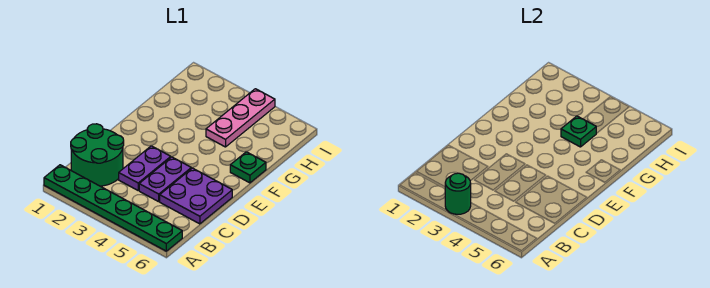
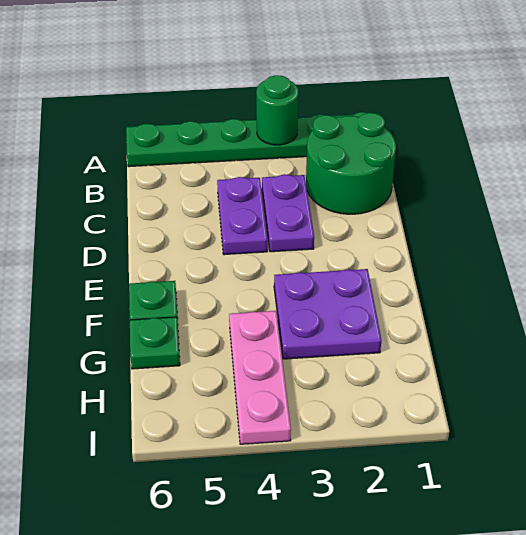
purple plate C5:D6 level 1 -> purple plate F2:G3 level 1
green plate G4 level 2 -> green plate G6 level 1

